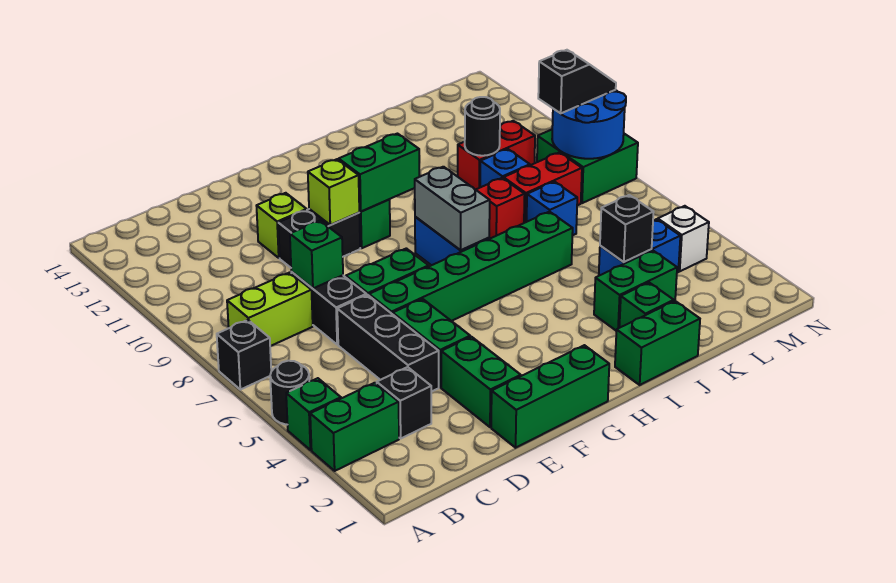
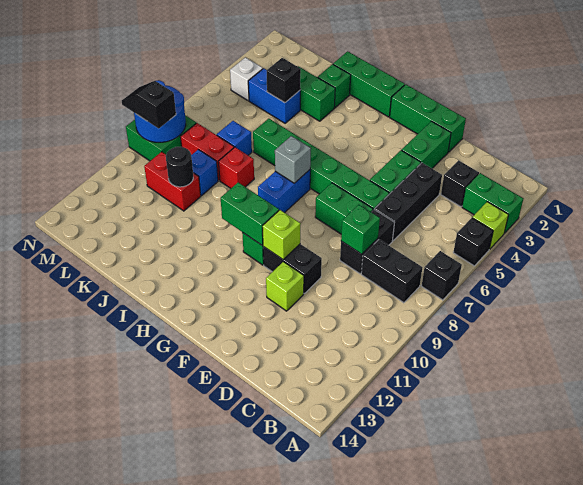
green brick A4 level 1 -> lime brick A4 level 1
black round brick A5 level 1 -> black brick A5 level 1
lime brick B8:C8 level 1 -> black brick B8:C8 level 1
grey brick H7:H8 level 2 -> grey brick H7 level 2
green brick I1:J1 level 1 -> green brick H1:J1 level 1

